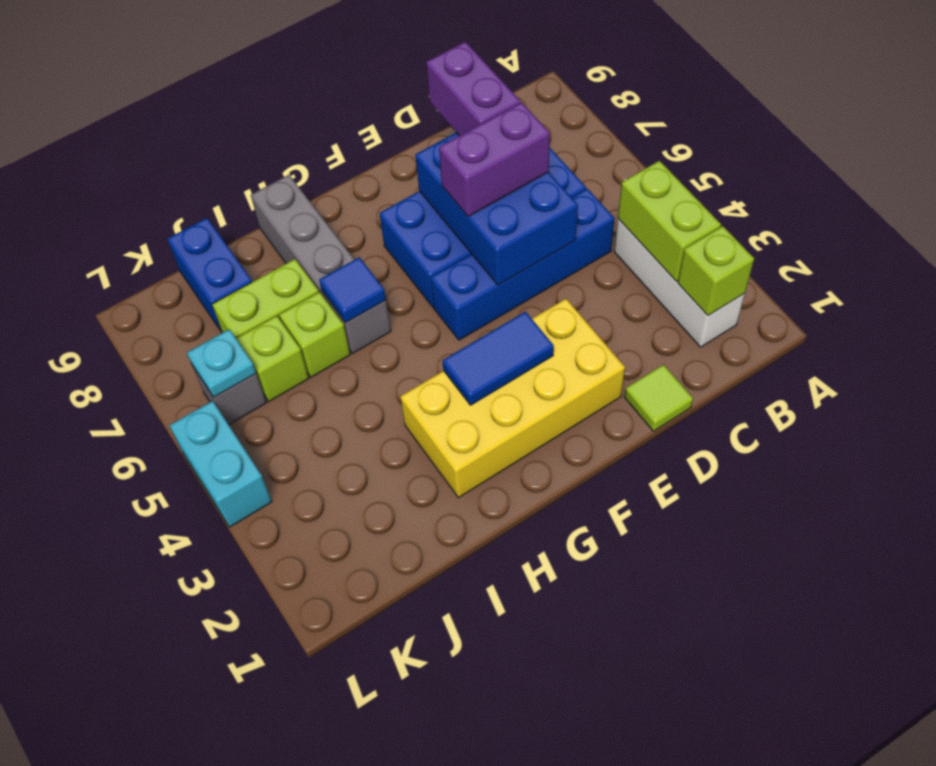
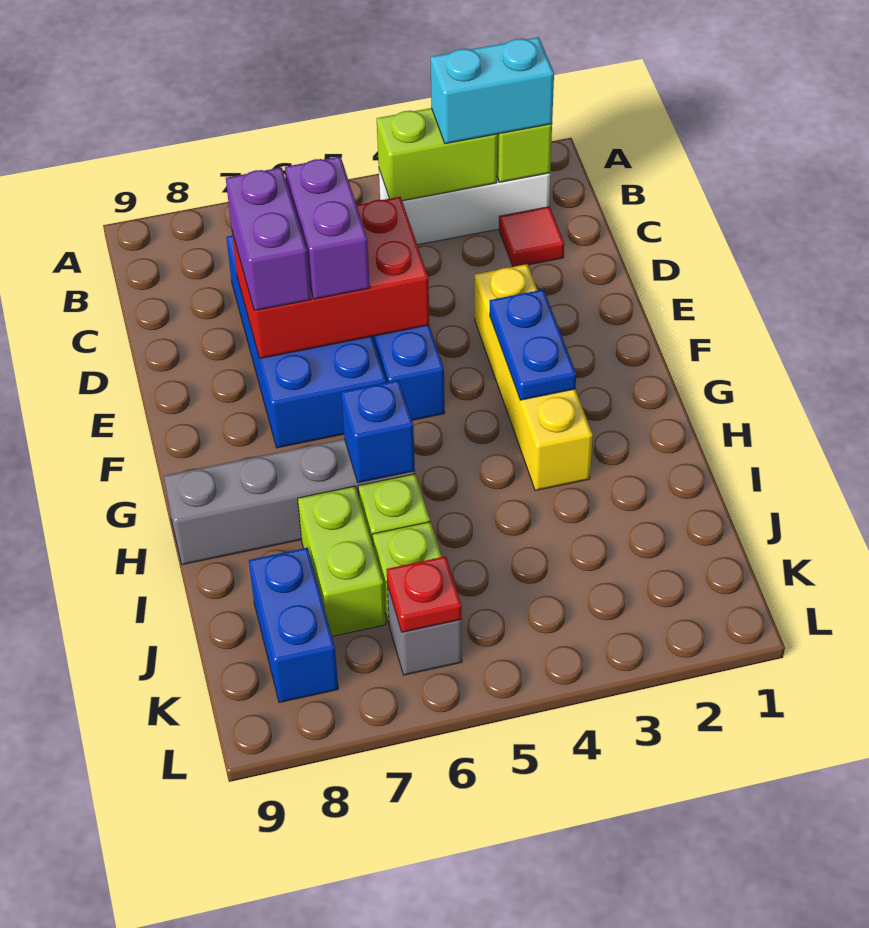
none -> red tile C2 level 1
lime tile D1 level 1 -> none
blue brick D5:E7 level 2 -> red brick D5:E7 level 2
purple brick D7:D8 level 3 -> purple brick D7:E7 level 3
yellow brick E2:H3 level 1 -> yellow brick E3:H3 level 1
blue tile F3:G3 level 2 -> blue plate F3:G3 level 2
blue tile H6 level 2 -> blue brick H6 level 2
blue brick J8:J9 level 1 -> blue brick J8:K8 level 1
cyan plate K6 level 2 -> red plate K6 level 2
cyan brick L4:L5 level 1 -> cyan brick B2:B3 level 3

